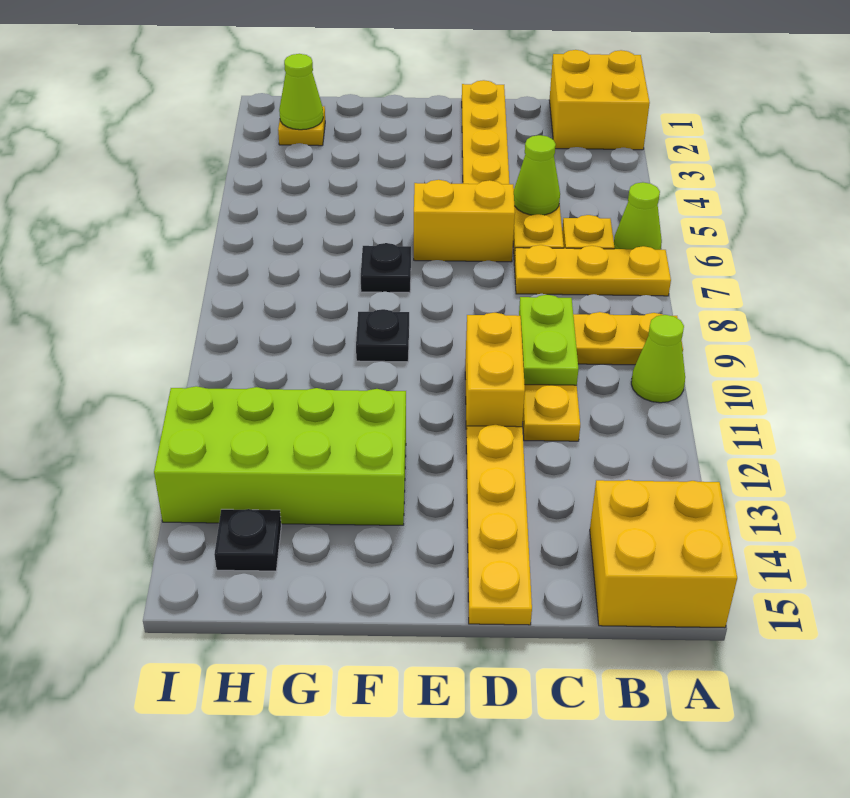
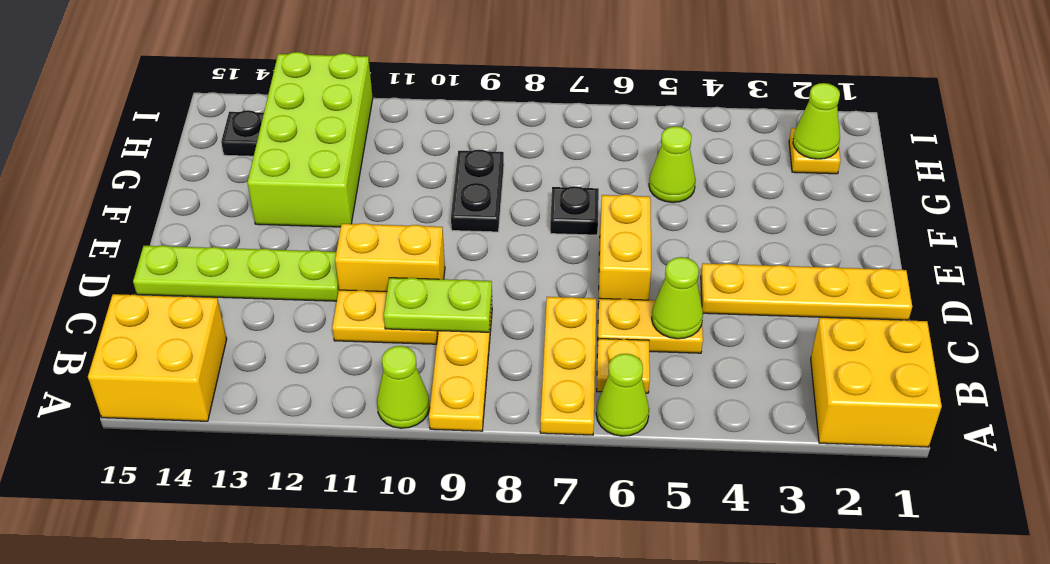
yellow plate D12:D15 level 1 -> lime plate D12:D15 level 1
black plate F9 level 1 -> black plate F9:G9 level 1
none -> lime cone G5 level 1

